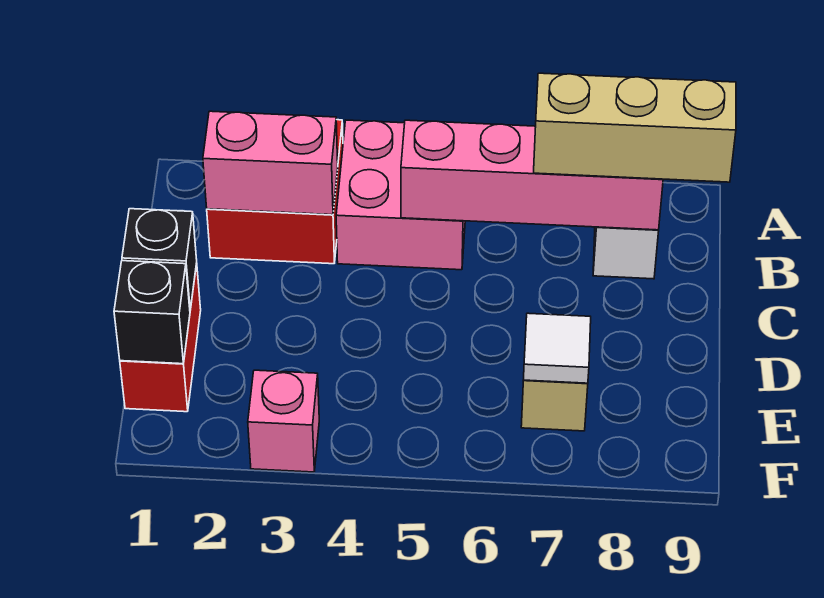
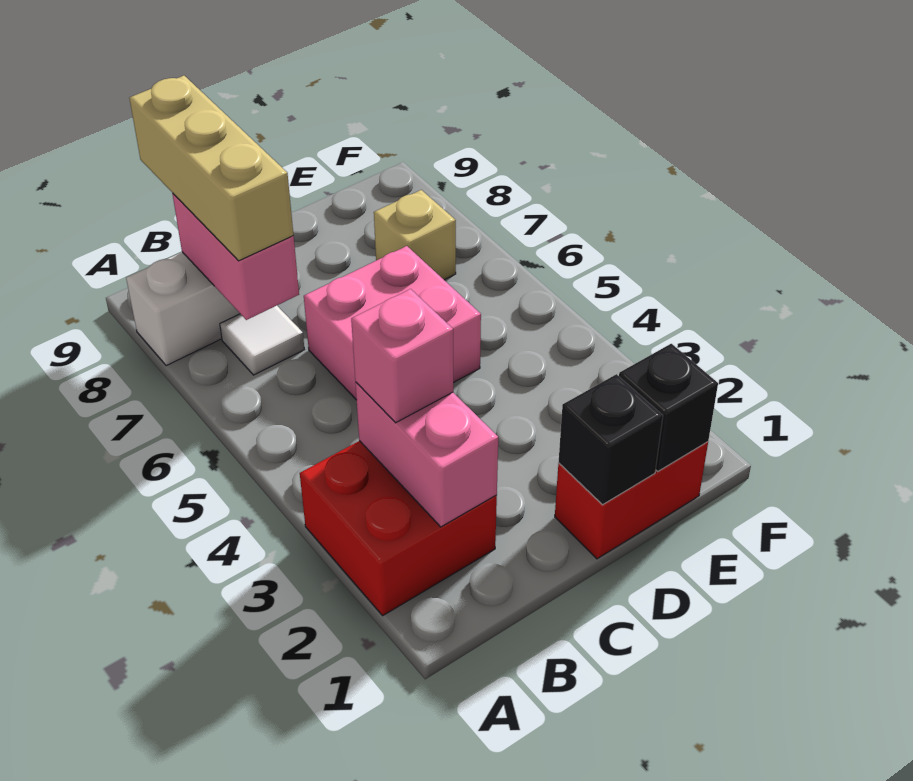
pink brick A4:B5 level 1 -> pink brick C5:D6 level 1
pink brick B5:B8 level 2 -> pink brick B7:B8 level 2
white tile E7 level 2 -> white tile B7 level 1
pink brick F3 level 1 -> pink brick B3 level 3

